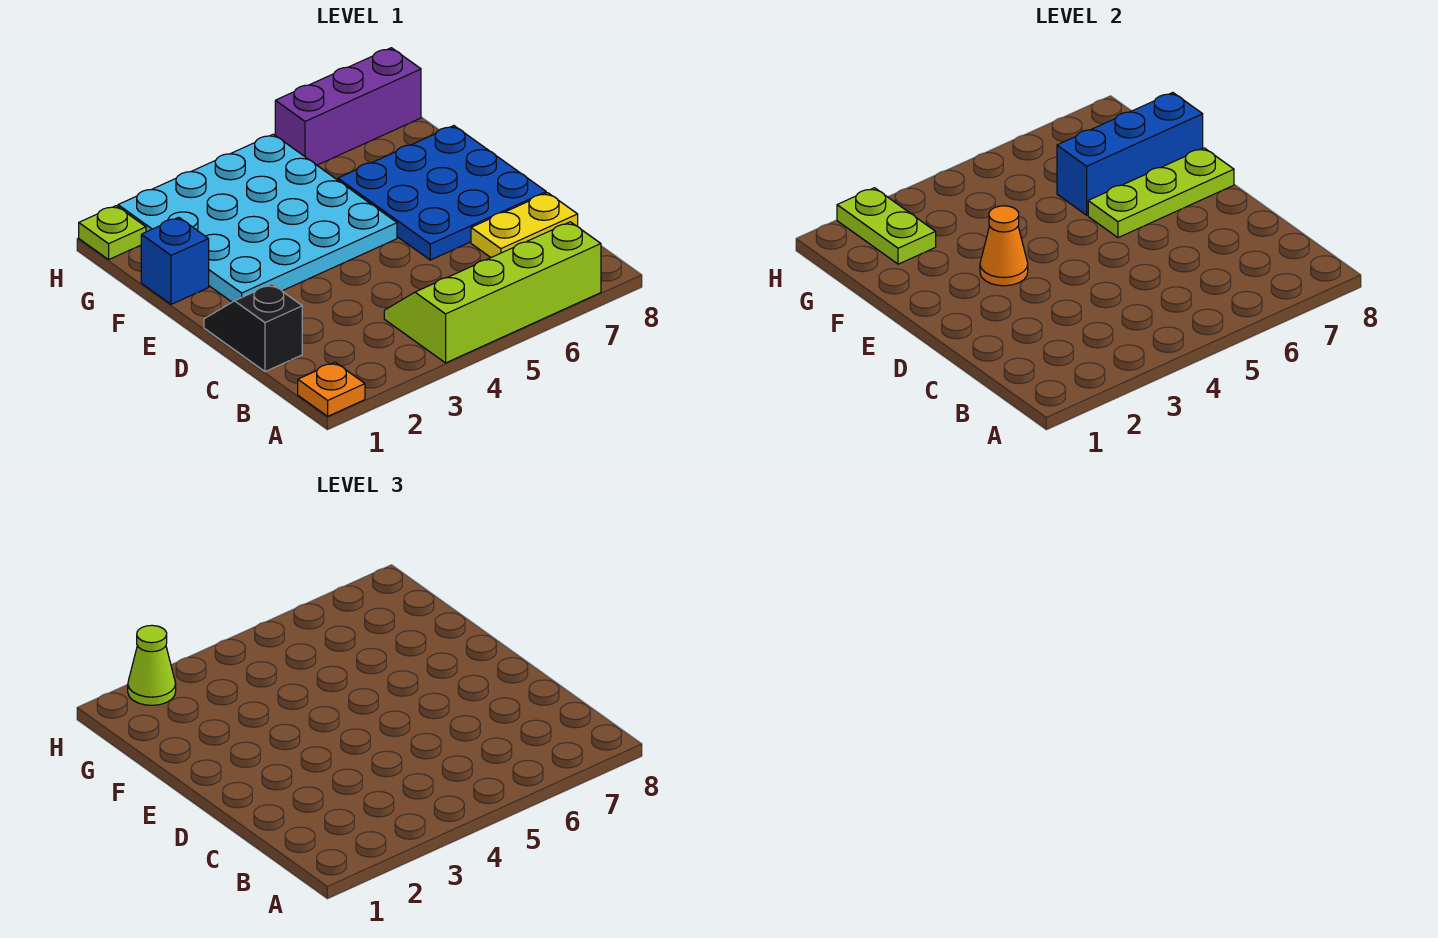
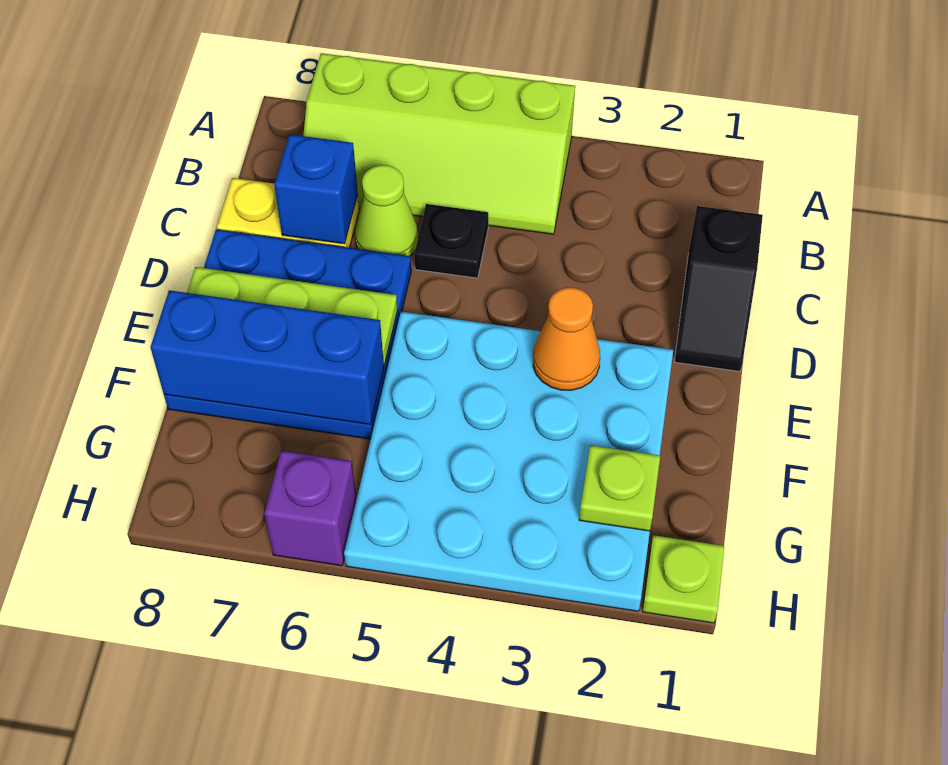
orange plate A1 level 1 -> none
none -> black plate C5 level 1
blue brick F1 level 1 -> blue brick C7 level 2
lime plate G2:H2 level 2 -> lime plate G2 level 2
lime cone H2 level 3 -> lime cone C6 level 1
purple brick H6:H8 level 1 -> purple brick H6 level 1

